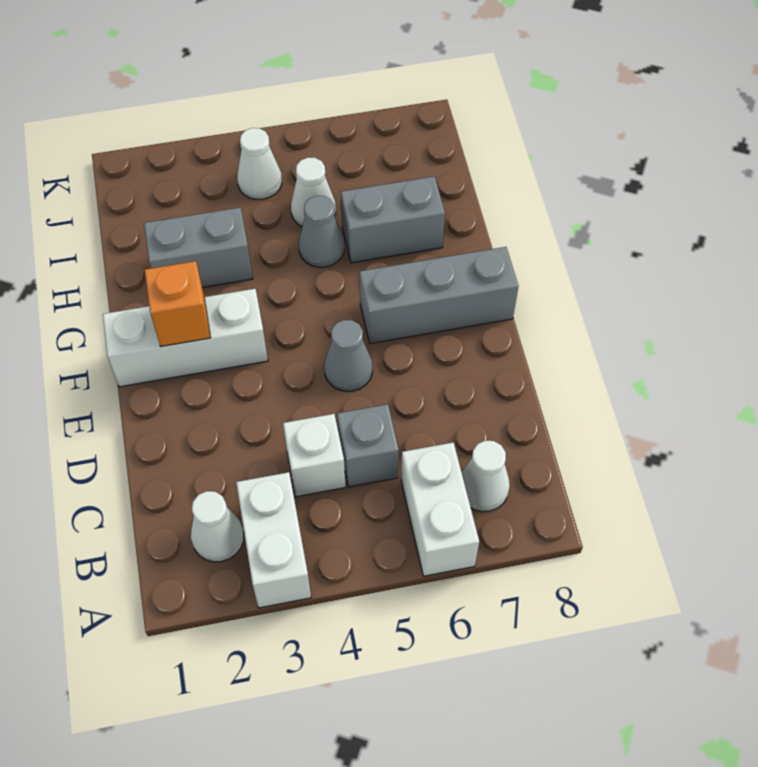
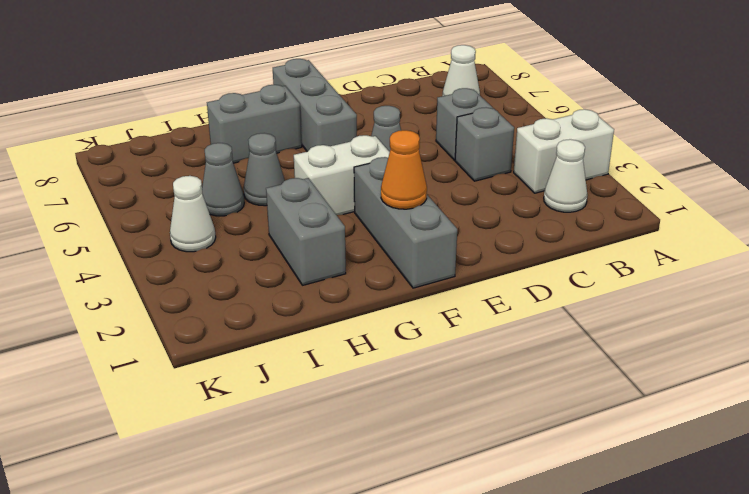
white brick A6:B6 level 1 -> white brick F4:G4 level 1
white brick C4 level 1 -> grey brick C4 level 1
white brick F1:F3 level 1 -> grey brick F1:F3 level 1
orange brick F2 level 2 -> orange cone F2 level 2
grey brick H6:H7 level 1 -> grey brick G7:H7 level 1
white cone I5 level 1 -> grey cone I5 level 1

